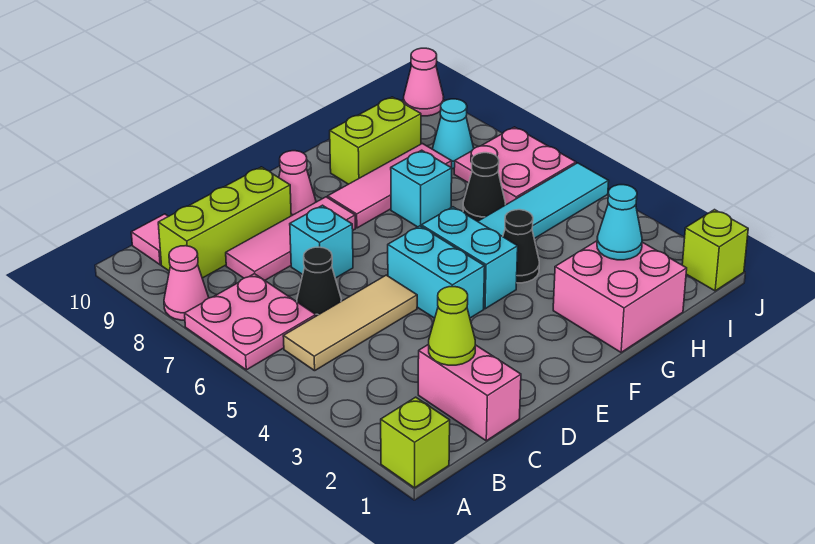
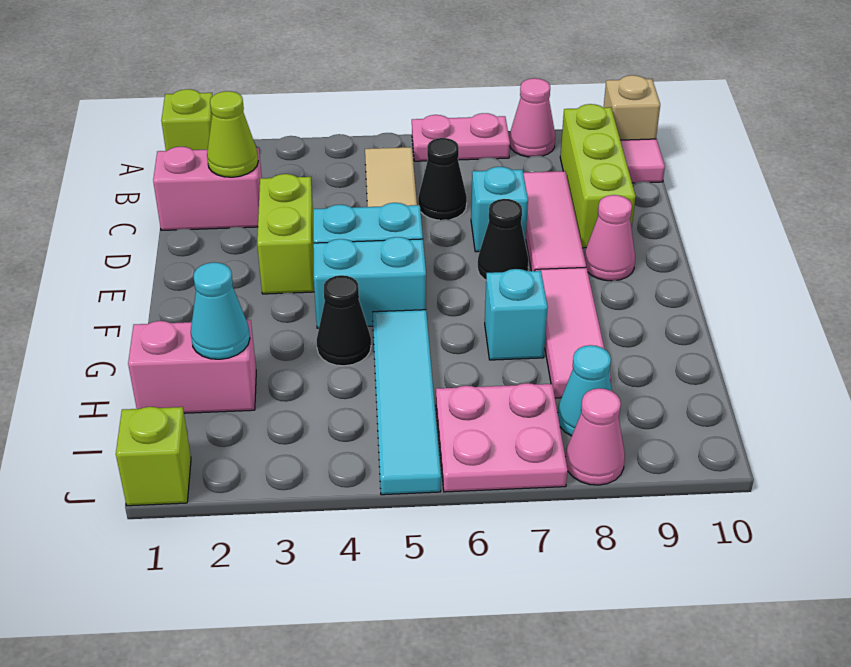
pink plate A6:B7 level 1 -> pink plate A6:A7 level 1
none -> tan brick A10 level 1
pink brick G1:H2 level 1 -> pink brick H1:H2 level 1
lime brick G9:H9 level 1 -> lime brick D3:E3 level 1
black cone H6 level 1 -> black cone E7 level 1
pink cone J10 level 1 -> pink cone J8 level 1

